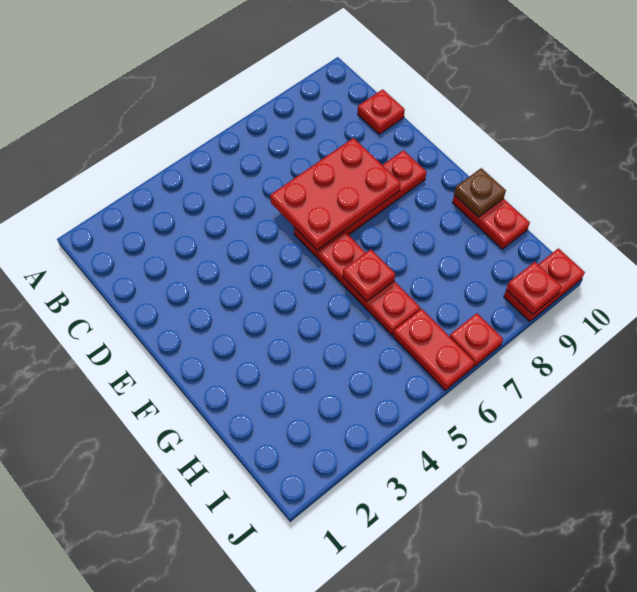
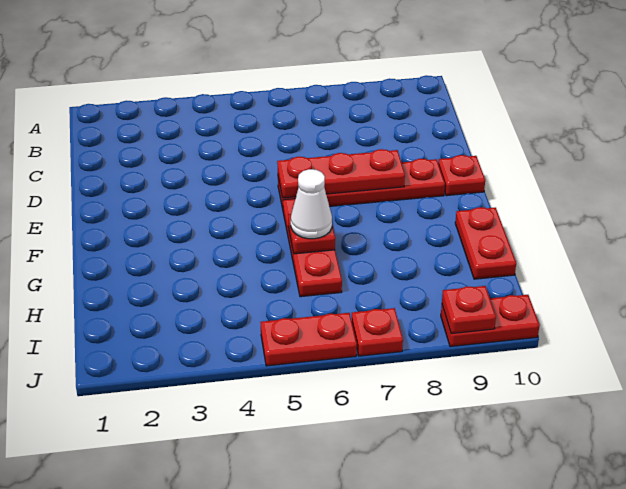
red plate C10 level 1 -> red plate E10 level 1
red plate D6:E8 level 2 -> red plate E6:E8 level 2
none -> white cone G6 level 3
brown plate G10 level 2 -> none
red plate I6:J6 level 1 -> red plate J5:J6 level 1

